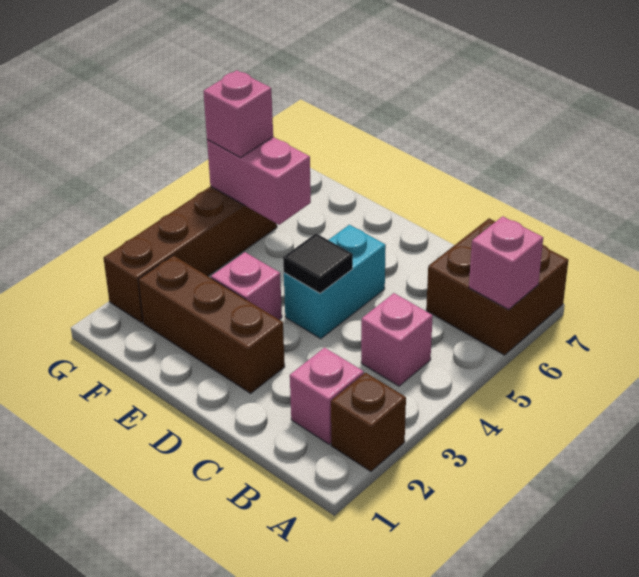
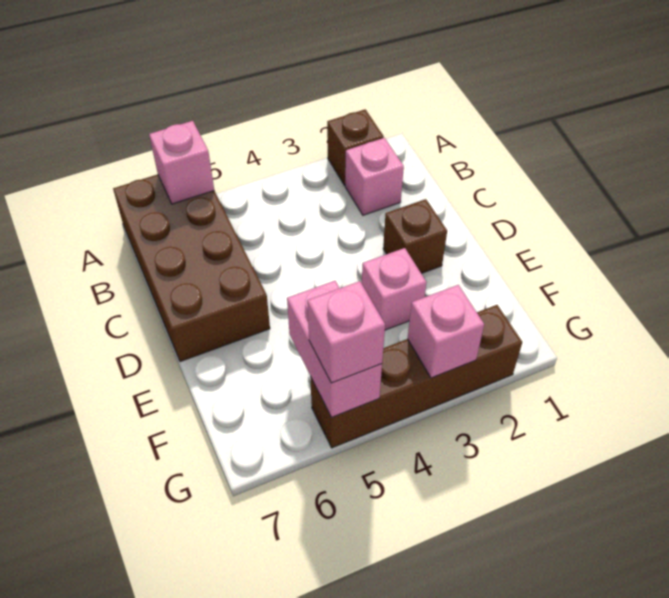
brown brick A6:B7 level 1 -> brown brick A6:D7 level 1
pink brick B4 level 1 -> pink brick G3 level 2
brown brick D2:F2 level 1 -> brown brick D2 level 1
cyan brick D4:D5 level 1 -> none
black tile D4 level 2 -> none

